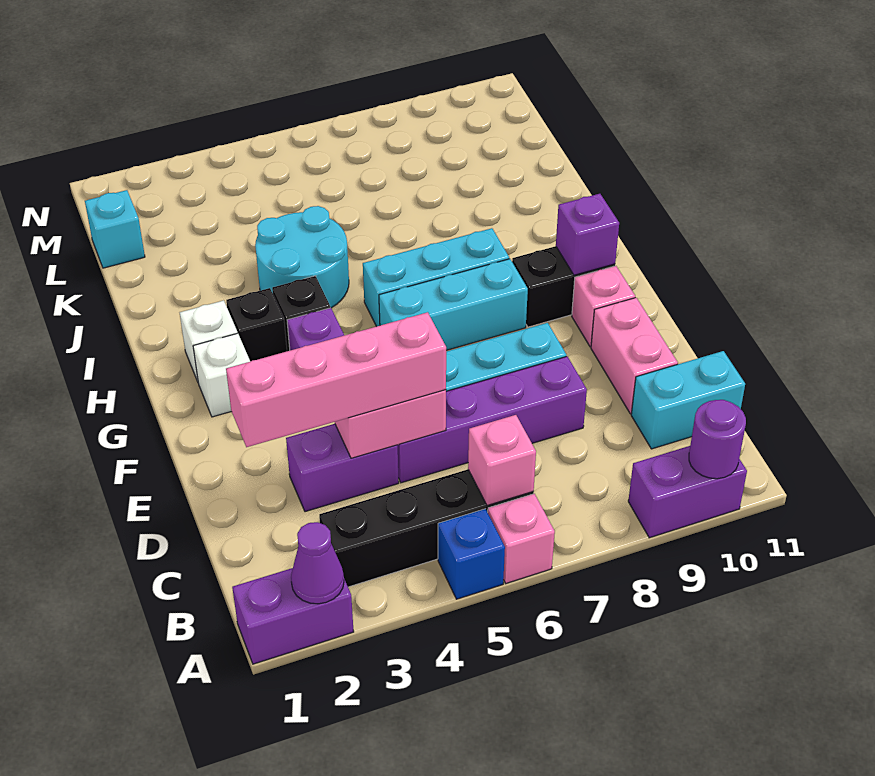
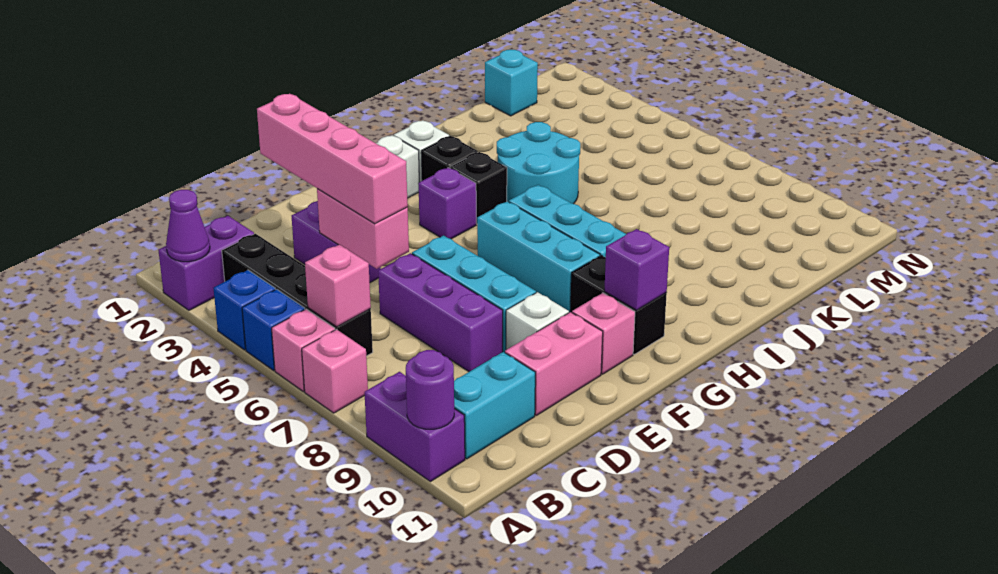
purple brick A1:A2 level 1 -> purple brick A2:B2 level 1
none -> blue brick A4 level 1
none -> pink brick A7 level 1
cyan brick C10:C11 level 1 -> cyan brick B10:C10 level 1
purple brick D5:D8 level 1 -> purple brick D6:D8 level 1
none -> white brick E9 level 1

